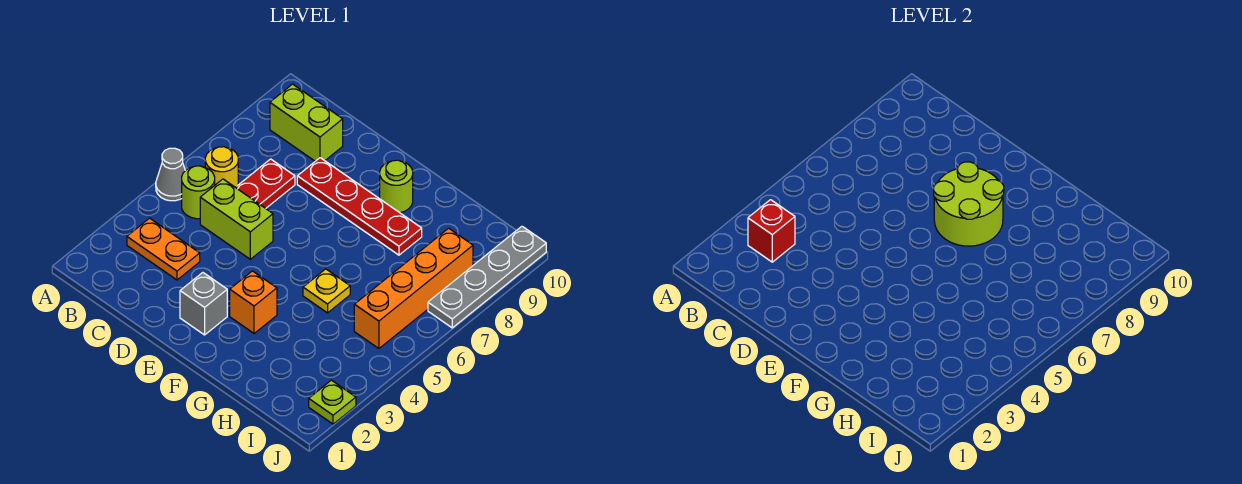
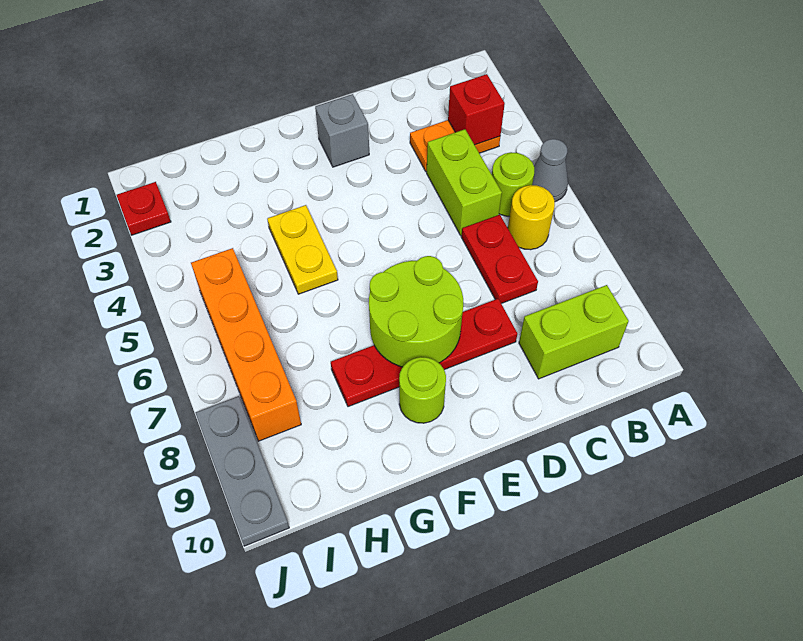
lime brick C5:D5 level 1 -> lime brick C4:C5 level 1
orange brick F3 level 1 -> none
yellow plate G5 level 1 -> yellow plate G4:G5 level 1
lime plate J2 level 1 -> red plate J2 level 1
grey plate J7:J10 level 1 -> grey plate J8:J10 level 1

